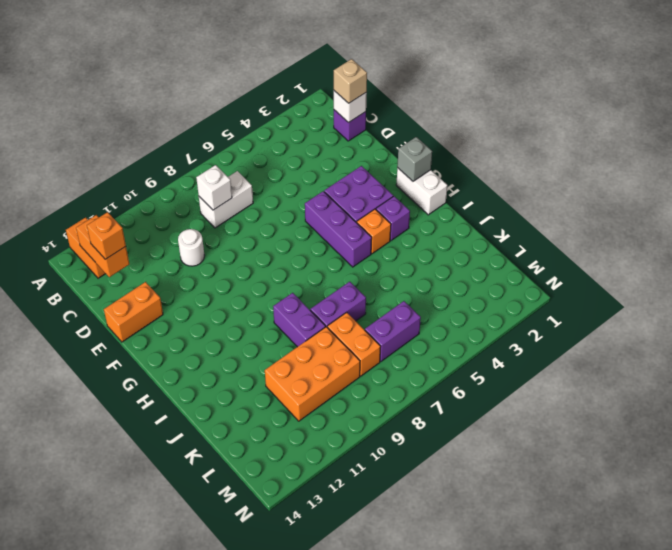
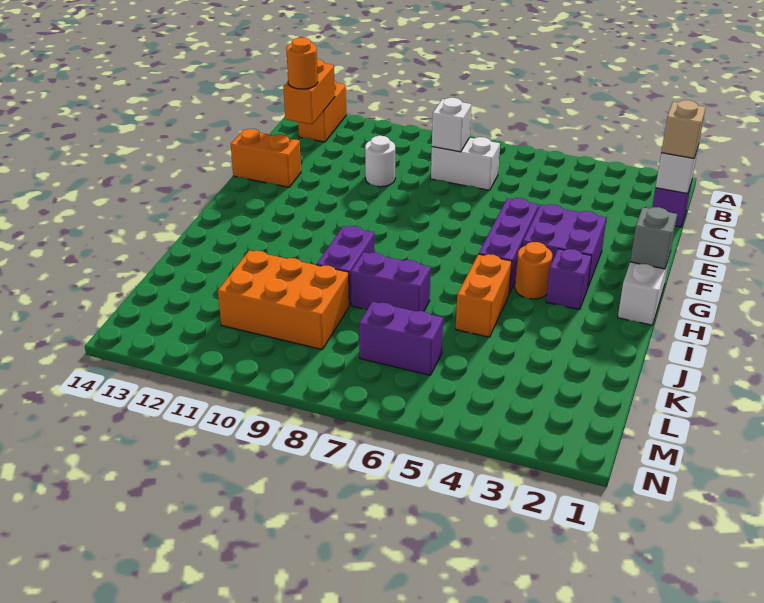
orange brick C13 level 3 -> orange round brick C13 level 3
orange brick H4 level 1 -> orange round brick H4 level 1
orange brick K8:L8 level 1 -> orange brick I5:J5 level 1

